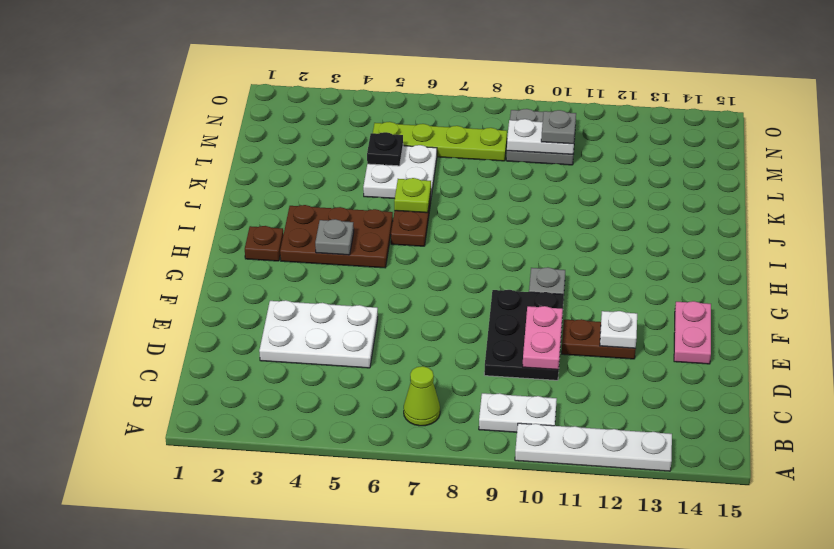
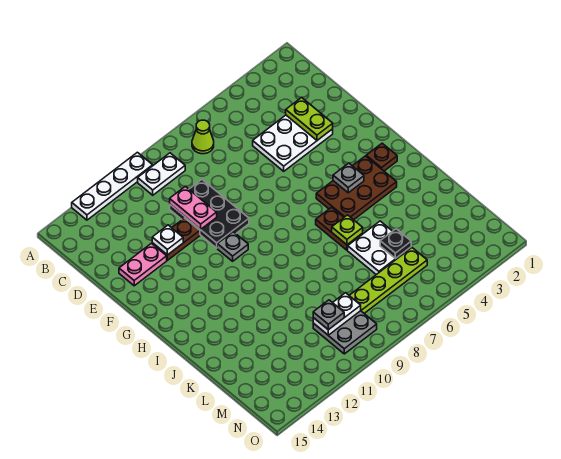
none -> lime plate D3:E3 level 2
pink plate E14:F14 level 1 -> pink plate E13:E14 level 1

